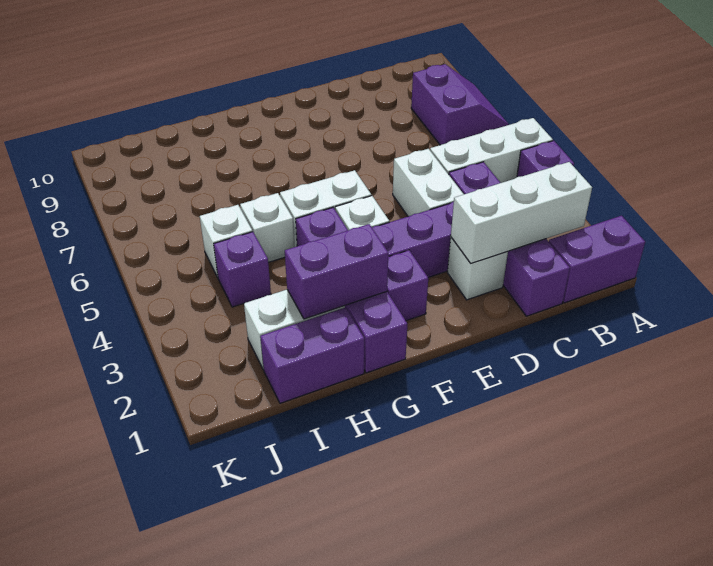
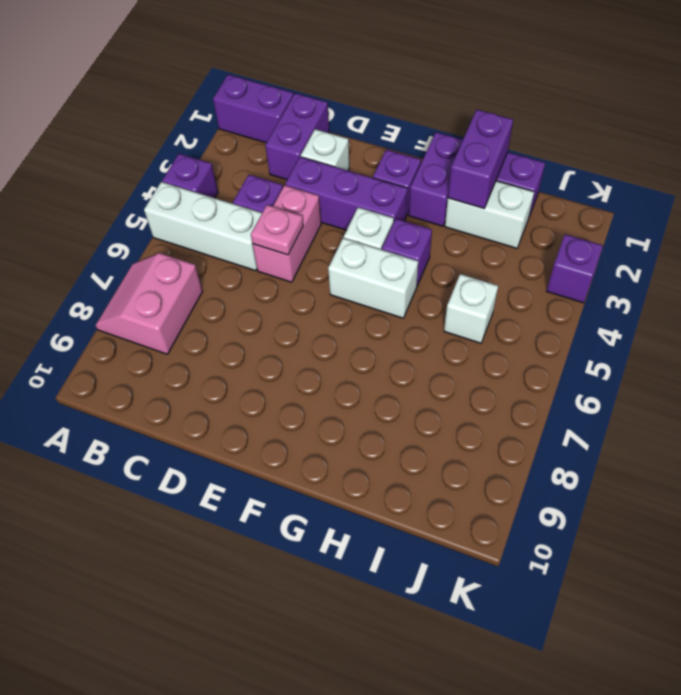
purple slope A7:B8 level 1 top B -> pink slope A7:B8 level 1 top B
white brick B2:D2 level 2 -> none
white brick D4:D5 level 1 -> pink brick D4:D5 level 1
none -> pink plate D5 level 2
purple brick G2:H2 level 2 -> purple brick H1:H2 level 2
white brick H5 level 1 -> none
purple brick I4 level 1 -> purple brick K3 level 1

